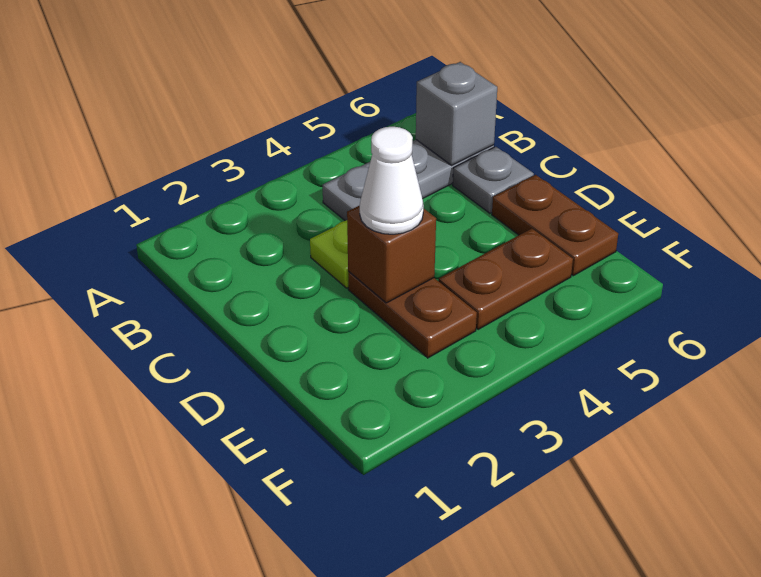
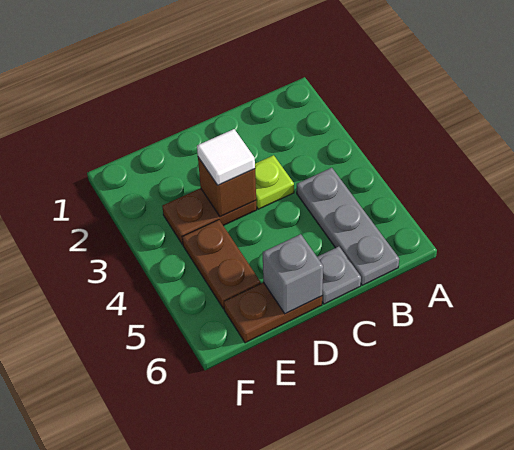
grey brick B6 level 2 -> grey brick D6 level 2
white cone D3 level 3 -> white tile D3 level 3

